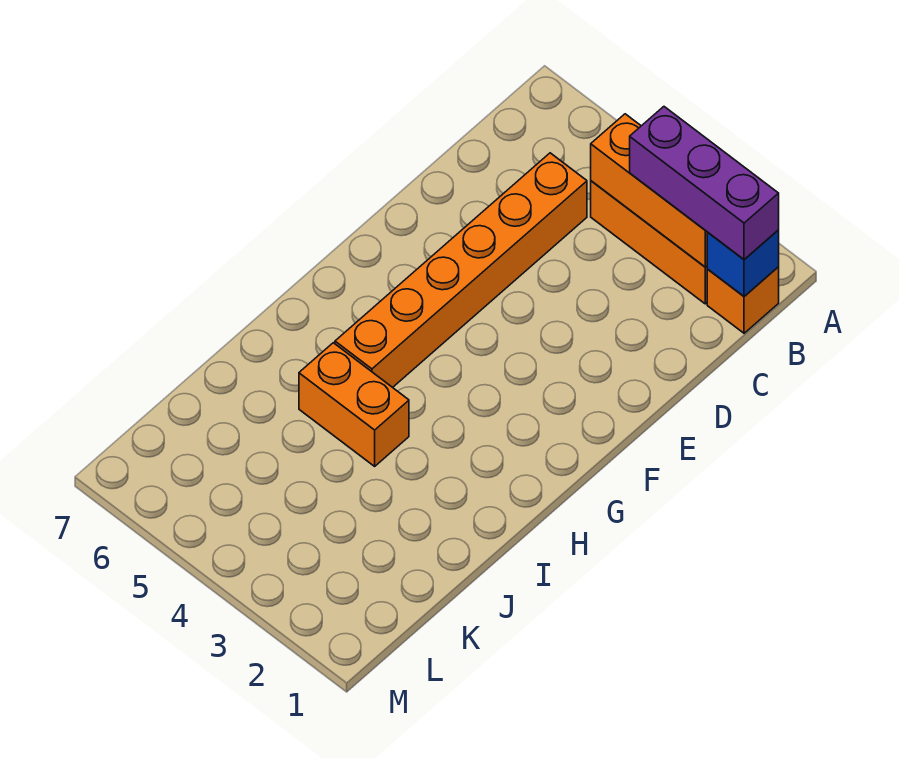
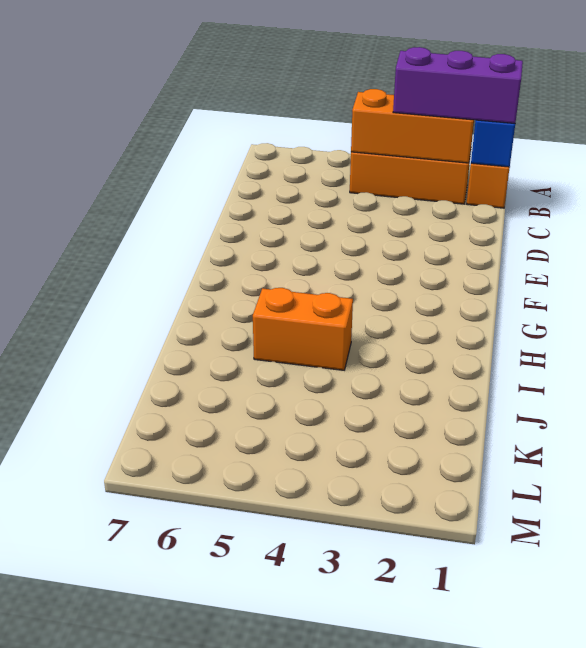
orange brick C5:H5 level 1 -> none

